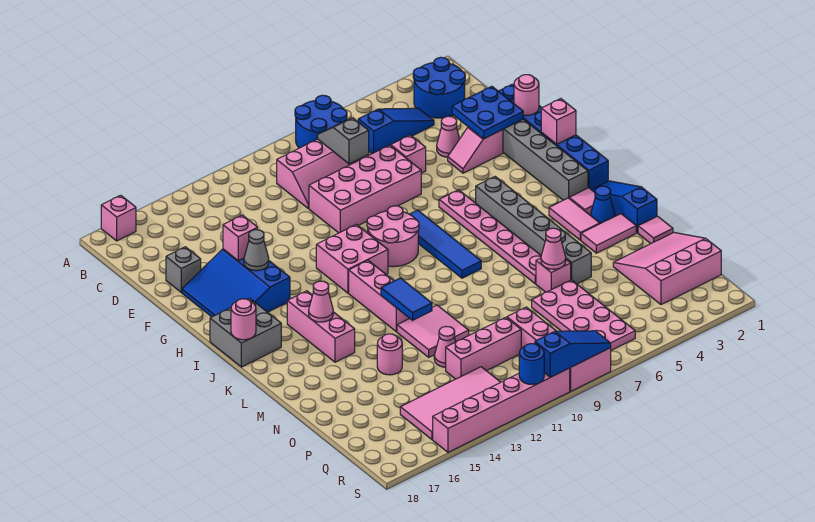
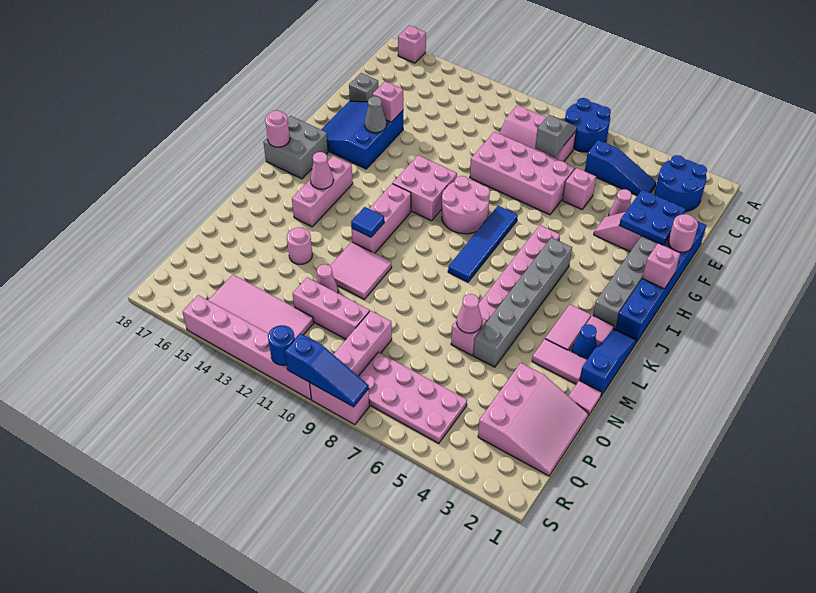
blue tile L12:M12 level 2 -> blue tile L12 level 2
pink slope O1:Q3 level 1 top Q -> pink slope O1:Q3 level 1 top 3
pink plate O6:R7 level 1 -> pink plate Q5:R8 level 1

